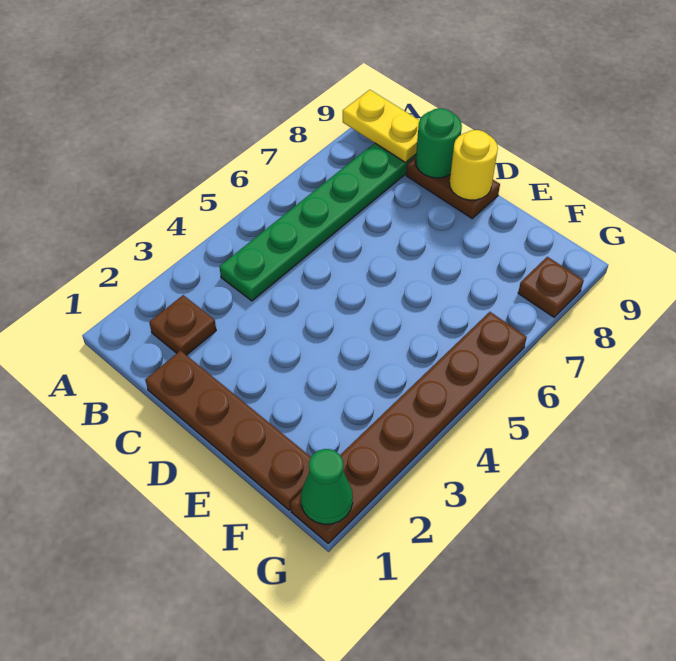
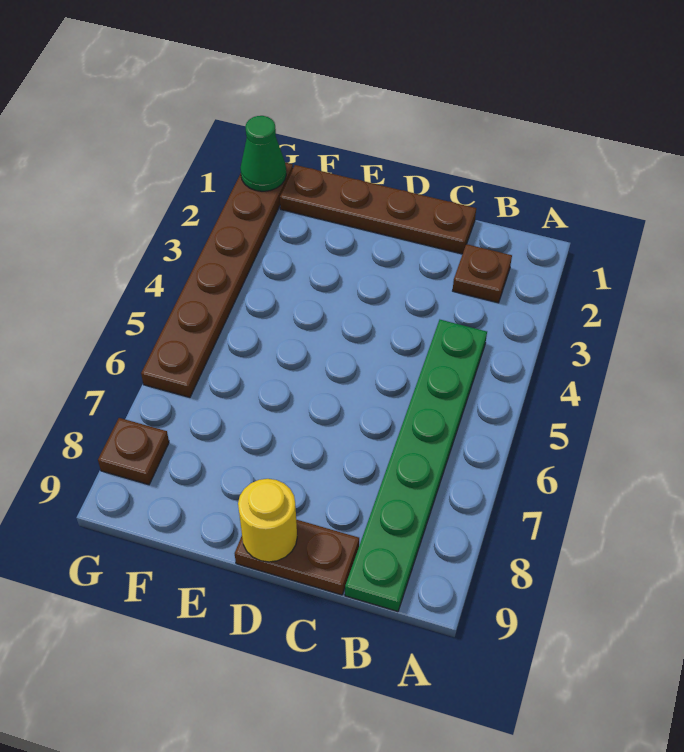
yellow plate A9:B9 level 2 -> none
green round brick C9 level 2 -> none

